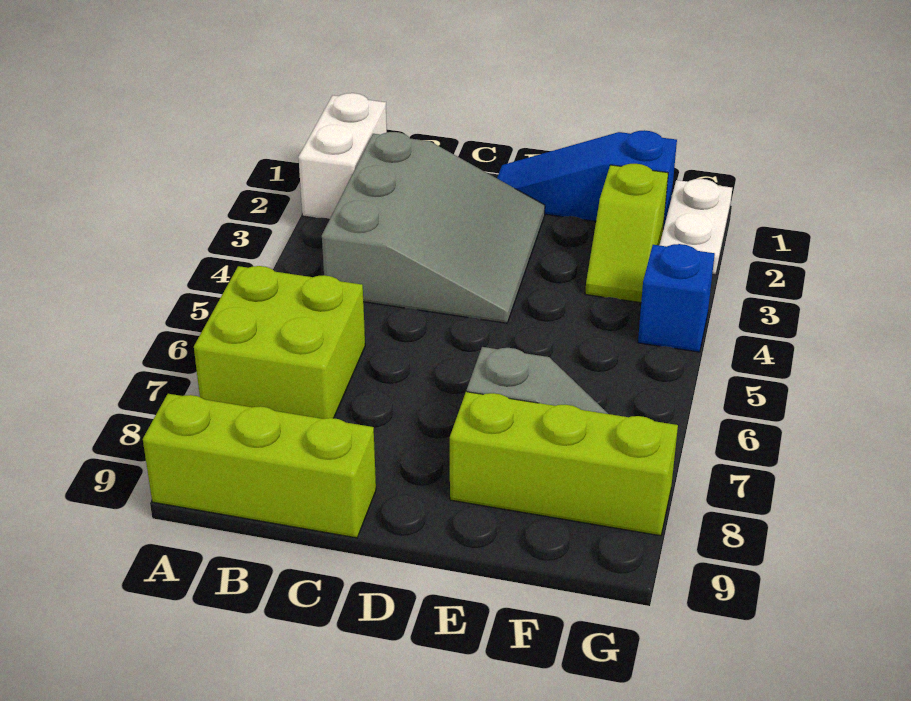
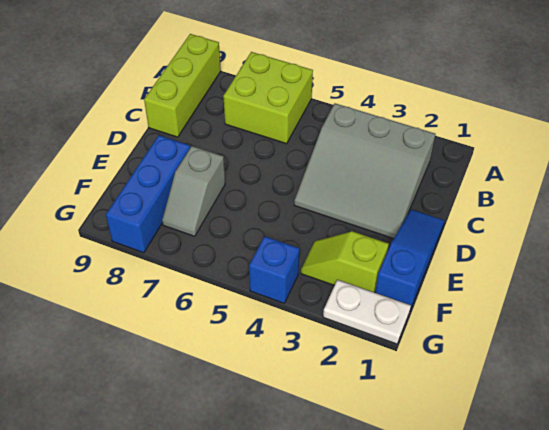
white brick A1:A2 level 1 -> none
lime brick E8:G8 level 1 -> blue brick E8:G8 level 1

